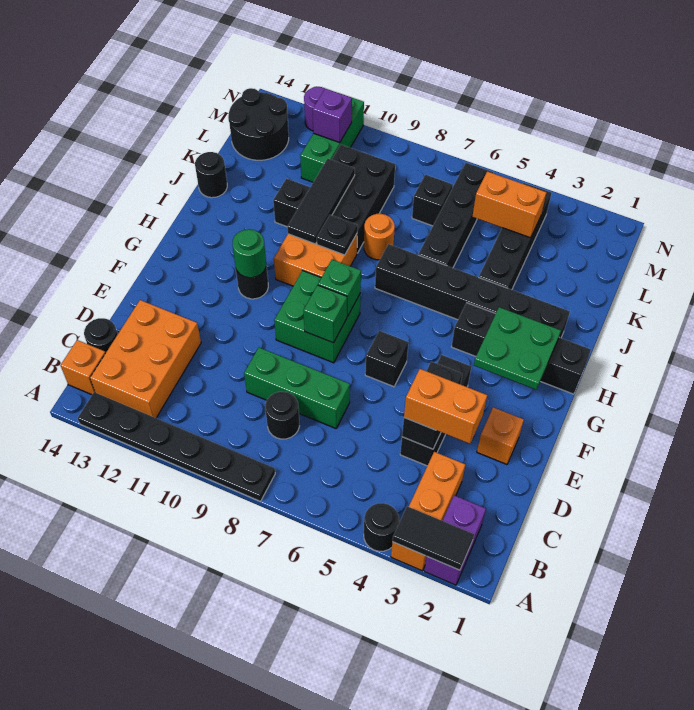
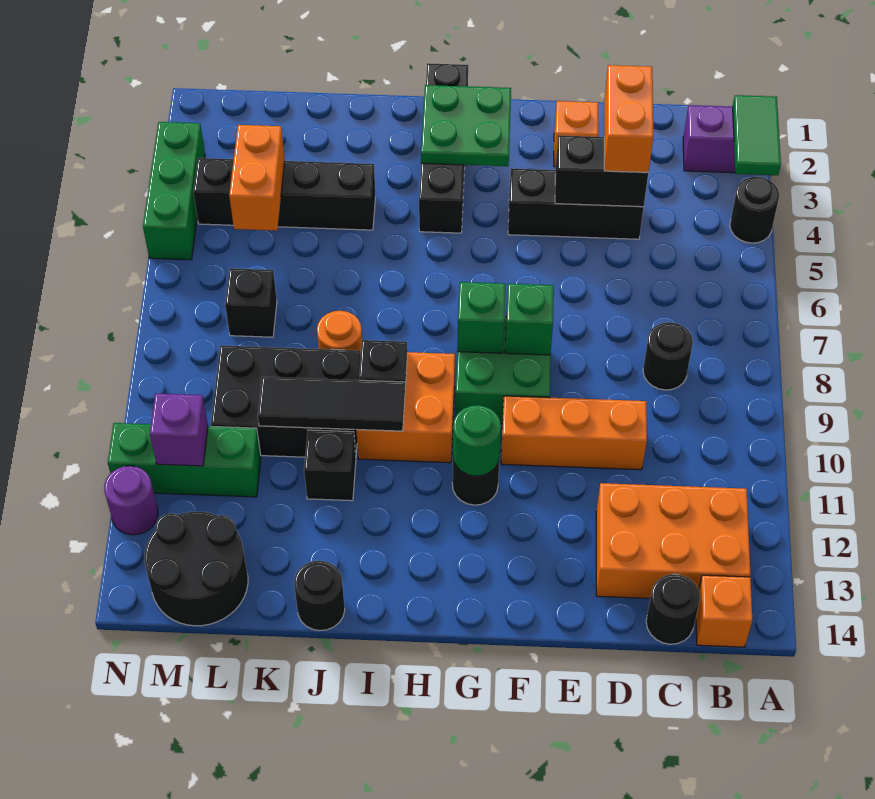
black tile A2:A3 level 2 -> green tile A2:A3 level 2
orange brick A3:C3 level 1 -> orange brick D10:F10 level 1
black plate A8:A13 level 1 -> none
green brick D7:D9 level 1 -> green brick N3:N5 level 1
black brick F6 level 1 -> none
black brick I2:I7 level 1 -> none
black brick J6:M6 level 1 -> none

